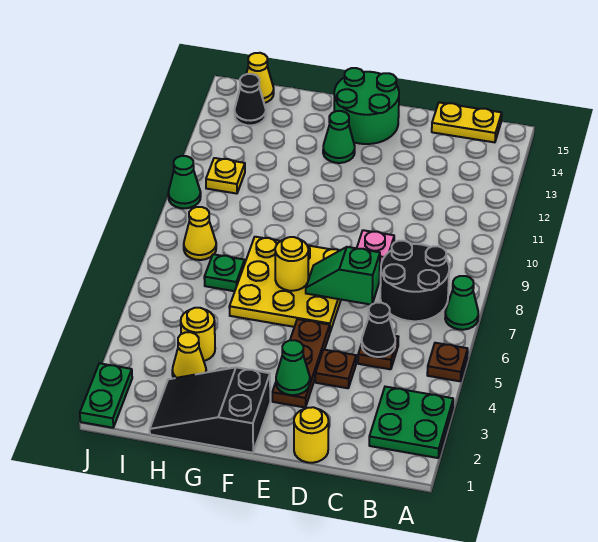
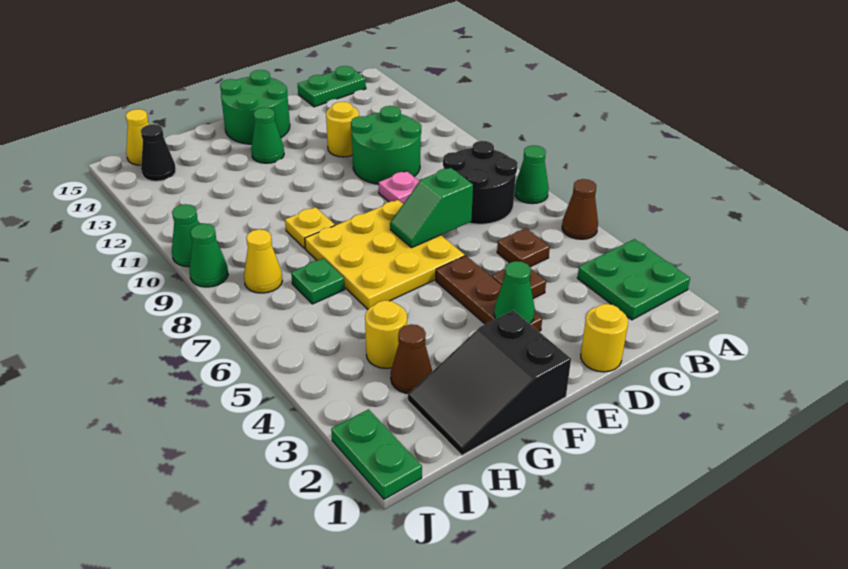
brown plate A5 level 1 -> brown cone A5 level 1
yellow plate B15:C15 level 1 -> green plate B15:C15 level 1
black cone C5 level 2 -> none
none -> green round brick C10:D11 level 1
yellow round brick F7 level 2 -> yellow round brick D12 level 1
yellow cone H3 level 1 -> brown cone H3 level 1
yellow plate I11 level 1 -> yellow plate G9 level 1
none -> green cone J9 level 1

